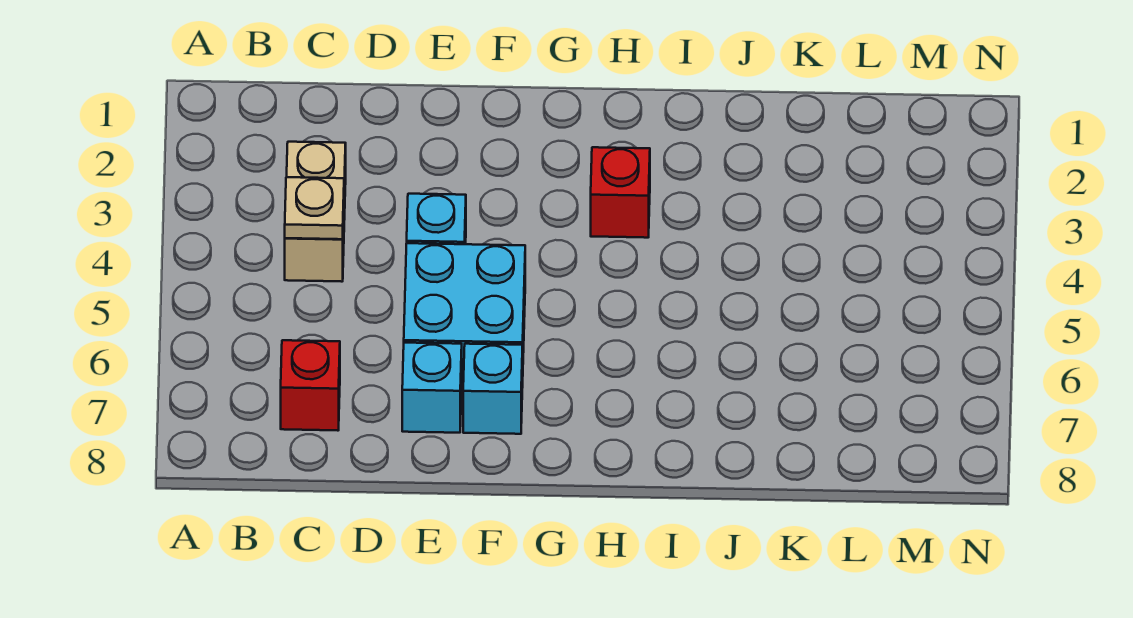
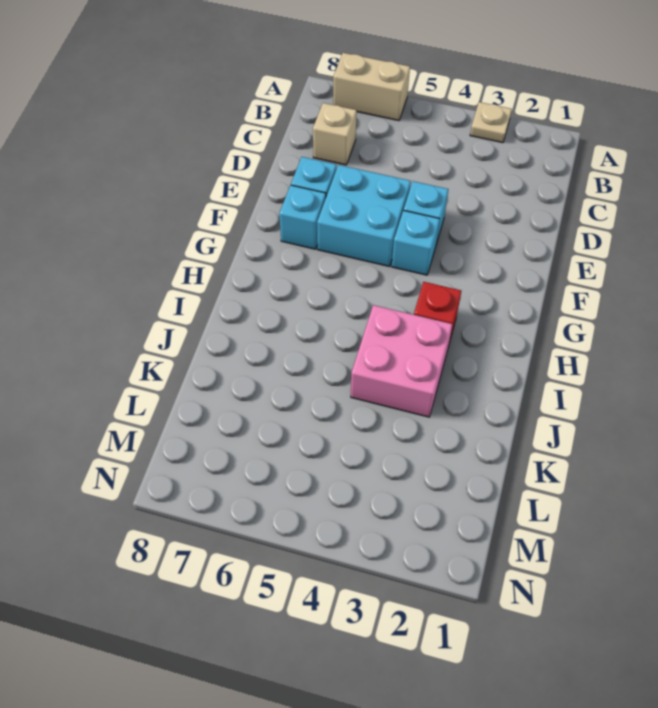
tan brick C3:C4 level 1 -> tan brick A6:A7 level 1
tan plate C4 level 2 -> tan plate A3 level 1
red brick C7 level 1 -> tan brick C7 level 1
none -> cyan brick F4 level 1
none -> pink brick I3:J4 level 1

